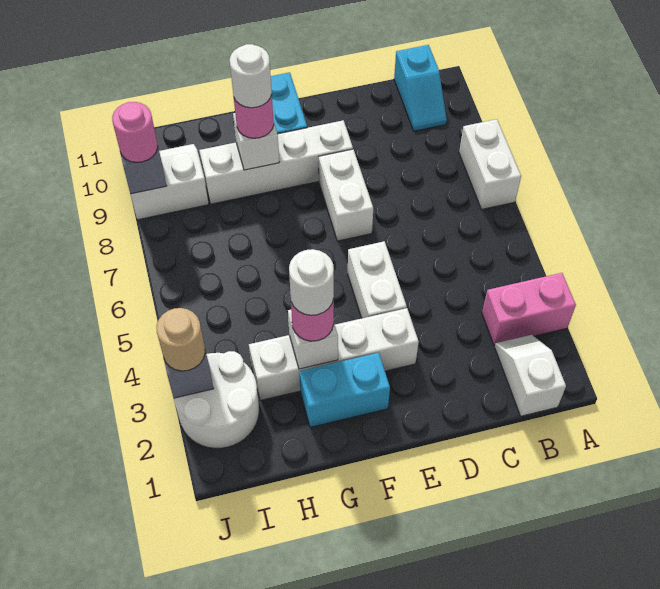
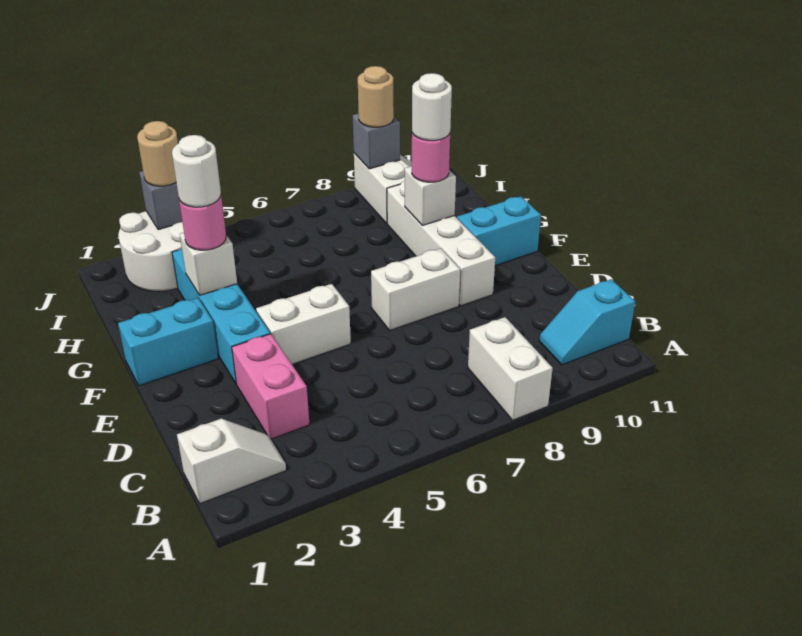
pink brick A3:B3 level 1 -> pink brick C3:D3 level 1
white brick A7:A8 level 1 -> white brick A8:B8 level 1
white brick E3:H3 level 1 -> cyan brick E3:H3 level 1
cyan brick F2:G2 level 1 -> cyan brick F1:F2 level 1
pink round brick J9 level 3 -> tan round brick J9 level 3

